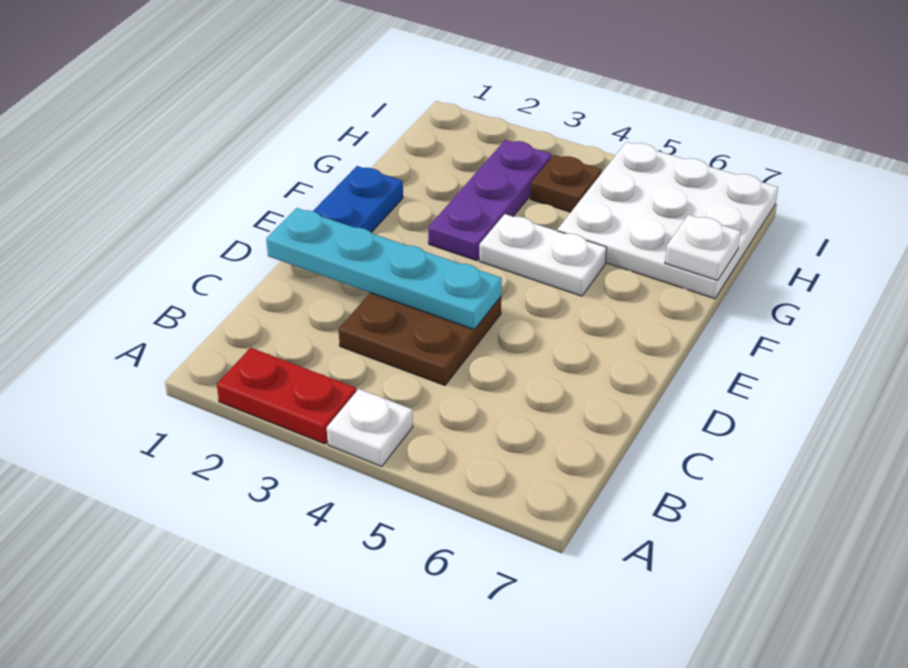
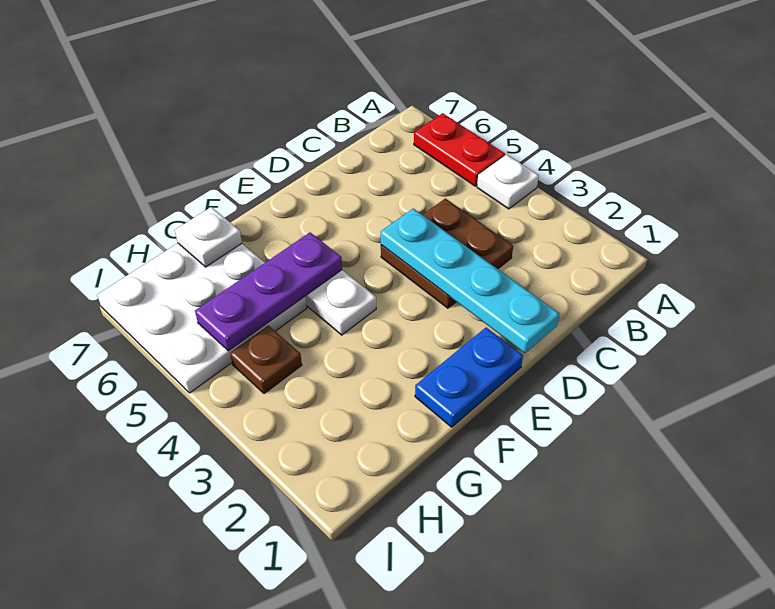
red plate A2:A3 level 1 -> red plate A5:A6 level 1
purple plate F3:H3 level 1 -> purple plate F5:H5 level 2

